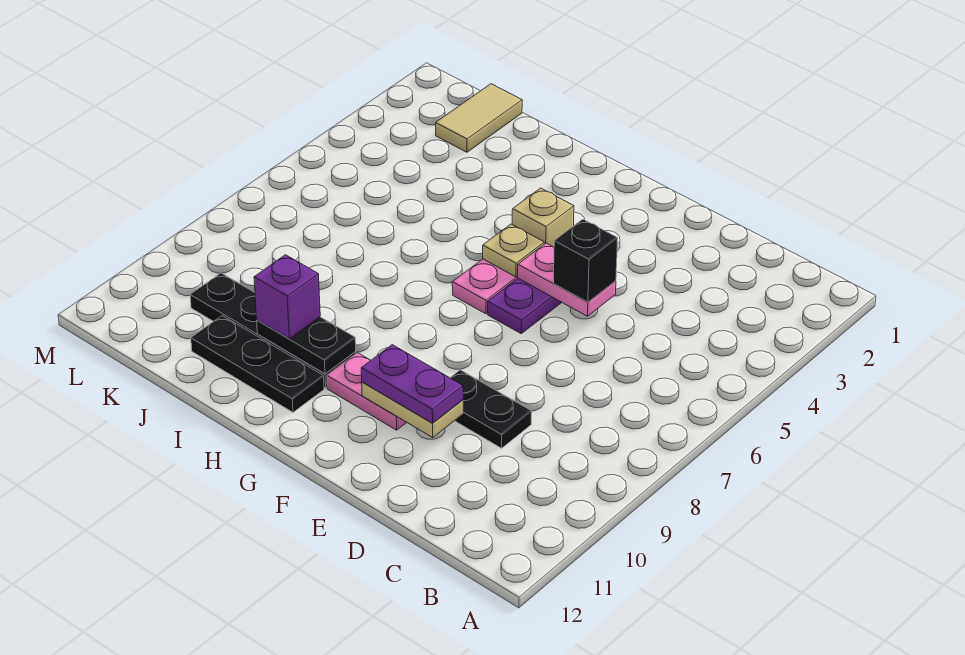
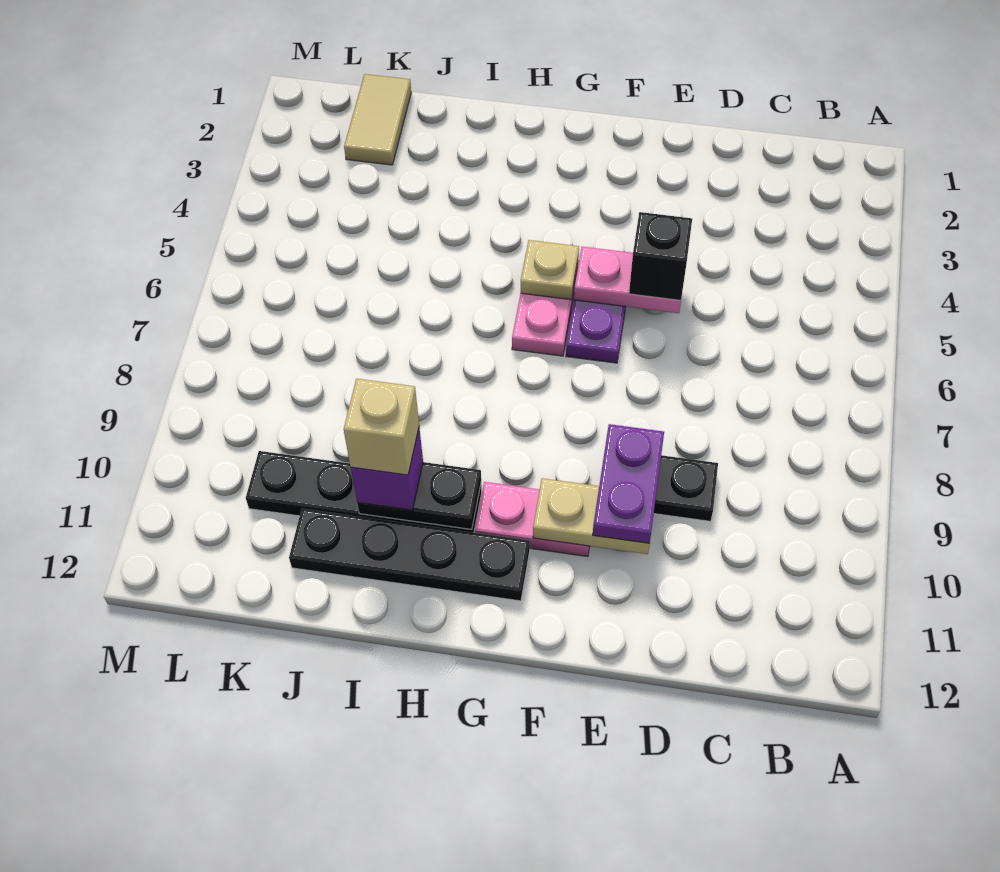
purple plate E10:F10 level 3 -> purple plate E9:E10 level 3
tan brick G4 level 1 -> tan brick I10 level 4
black plate H11:J11 level 1 -> black plate G11:J11 level 1

